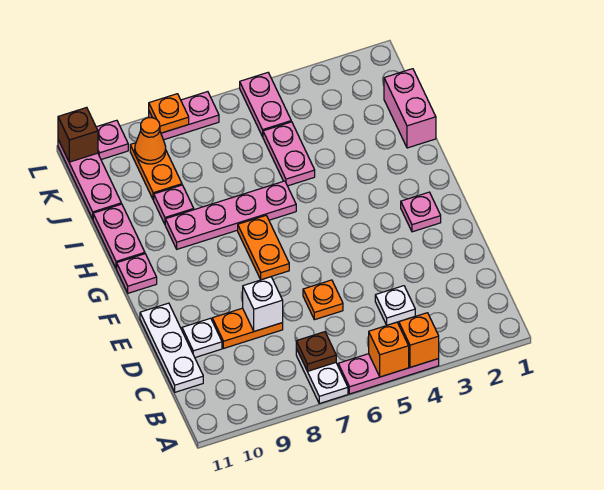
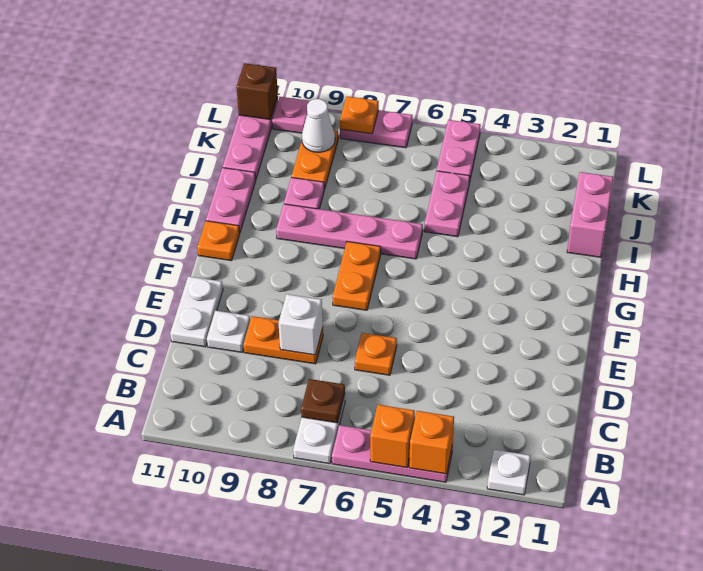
white plate C4 level 1 -> white plate A2 level 1
white plate C11:E11 level 1 -> white plate D11:E11 level 1
pink plate F2 level 1 -> none
pink plate G11 level 1 -> orange plate G11 level 1
orange cone K9 level 2 -> white cone K9 level 2

